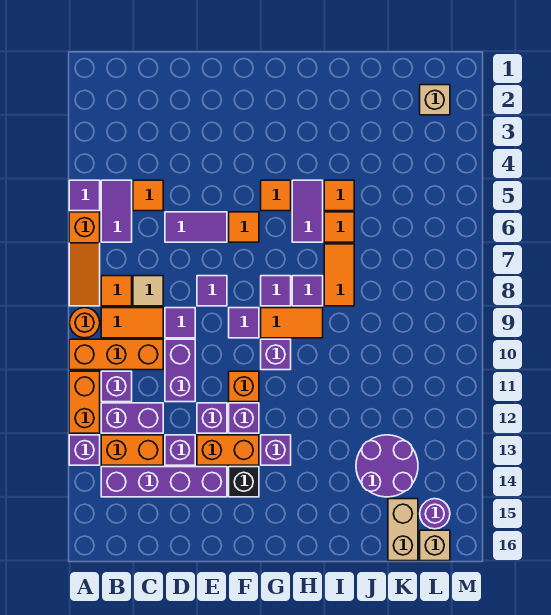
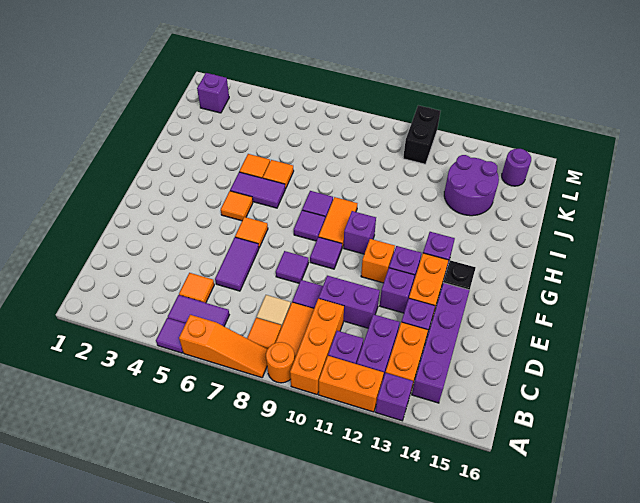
orange tile I7:I8 level 1 -> none
tan brick K15:K16 level 1 -> none
tan brick L2 level 1 -> purple brick L2 level 1
none -> black brick L11:M11 level 1
tan brick L16 level 1 -> none

